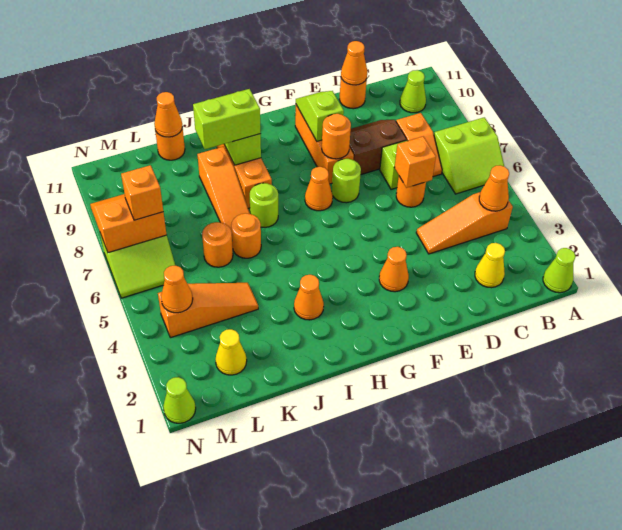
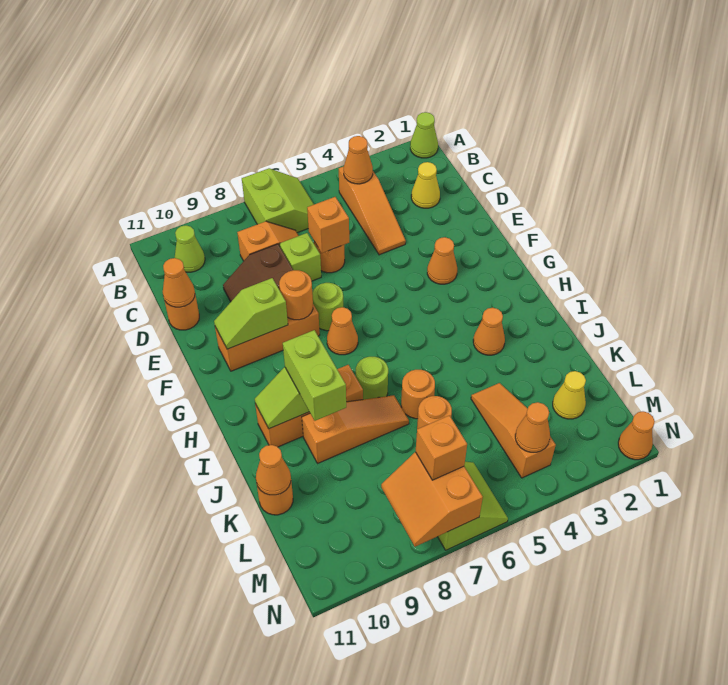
lime cone N1 level 1 -> orange cone N1 level 1

